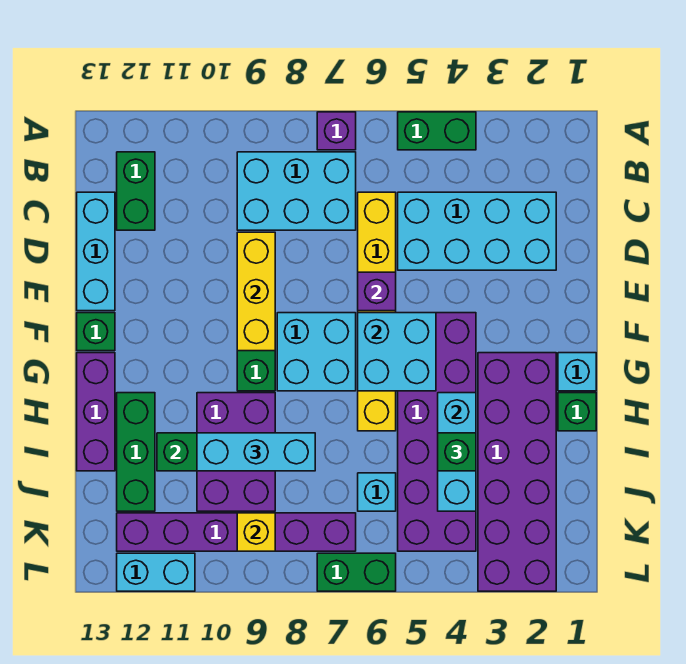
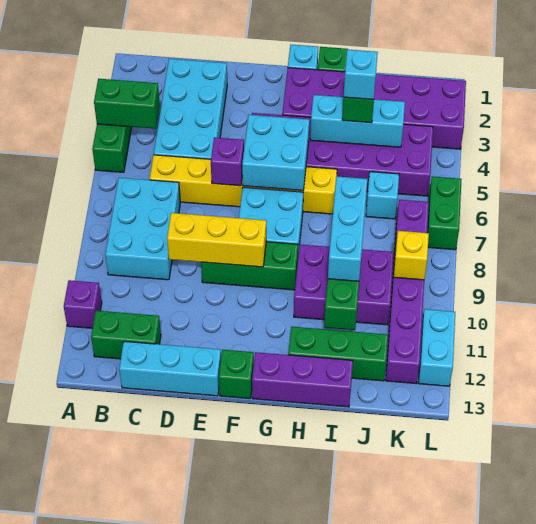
none -> green brick A4:B4 level 2
purple brick A7 level 1 -> purple brick A11 level 1
none -> cyan brick I4 level 4

